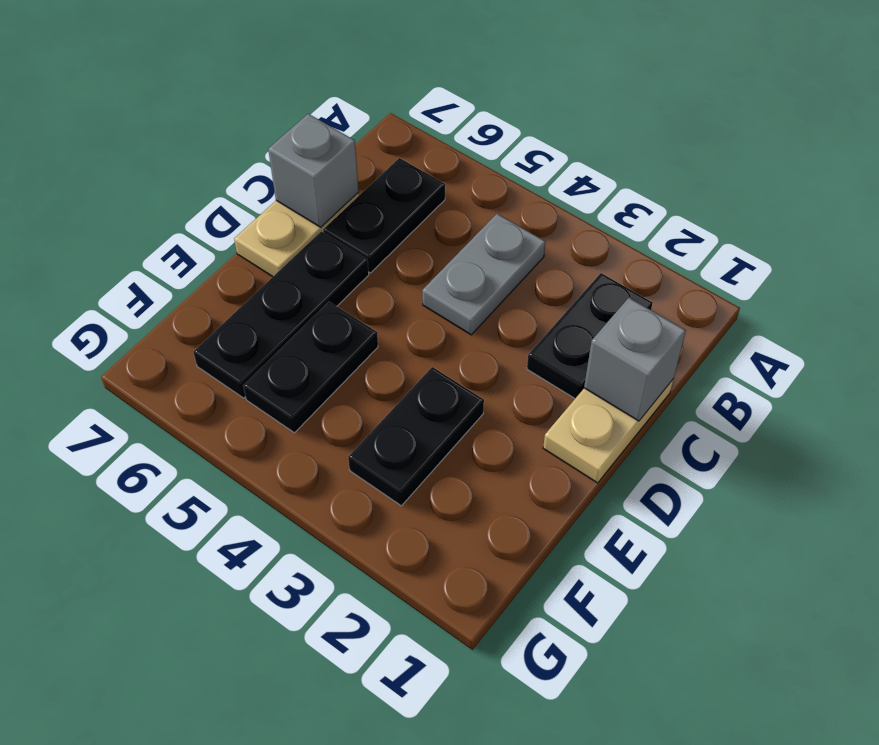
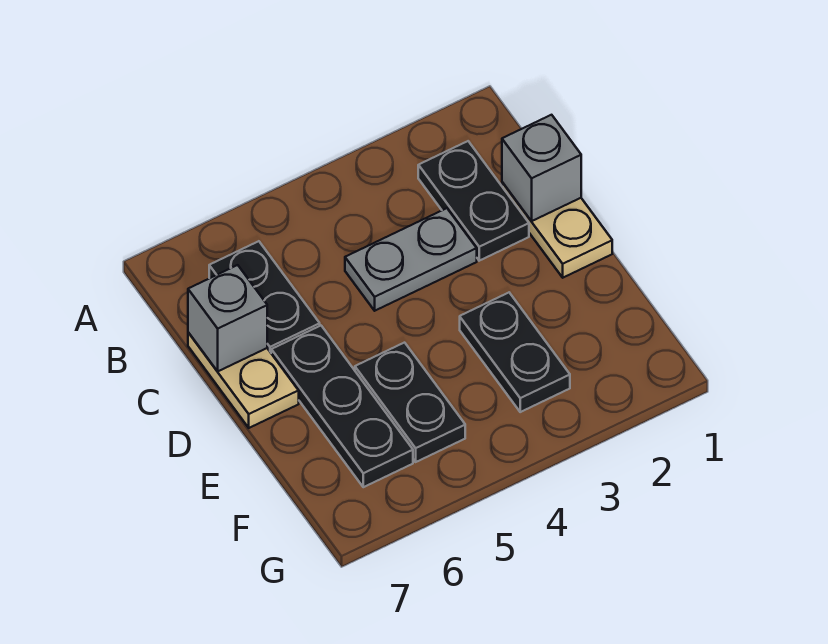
grey plate B4:C4 level 1 -> grey plate C3:C4 level 1

